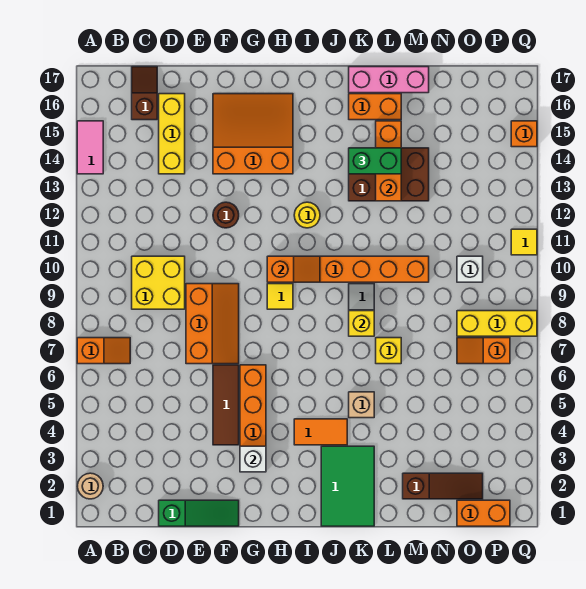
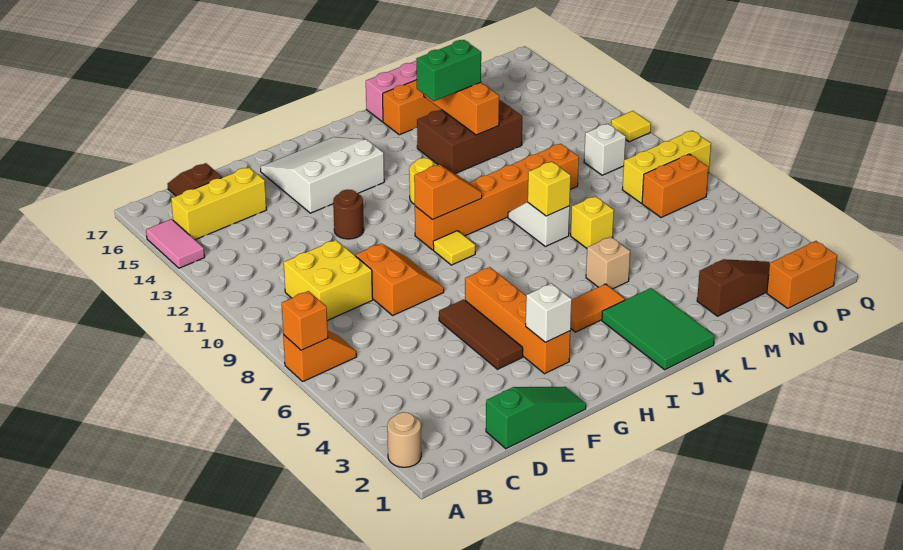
yellow brick D14:D16 level 1 -> yellow brick B15:D15 level 1
orange slope E7:F9 level 1 top E -> orange slope E8:F9 level 1 top E
orange slope F14:H16 level 1 top 14 -> white slope F14:H16 level 1 top 14
orange slope O7:P7 level 1 top P -> orange brick O7:P7 level 1
orange brick Q15 level 1 -> orange brick A7 level 2

